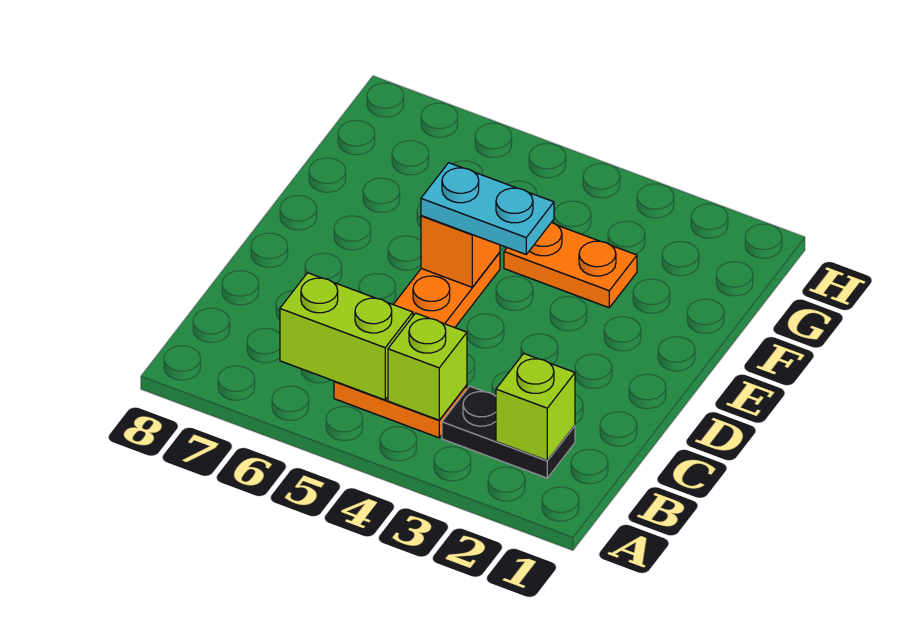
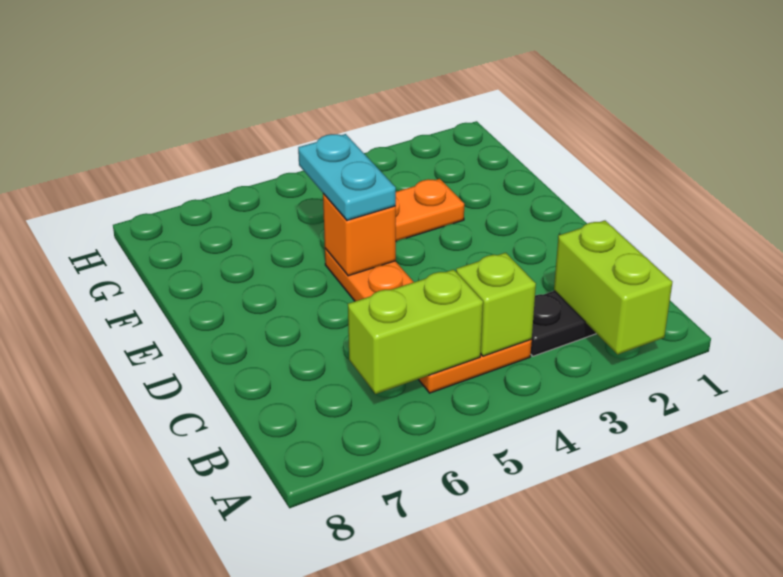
lime brick B2 level 2 -> lime brick A2:B2 level 2
cyan plate E4:E5 level 3 -> cyan plate E5:F5 level 3

